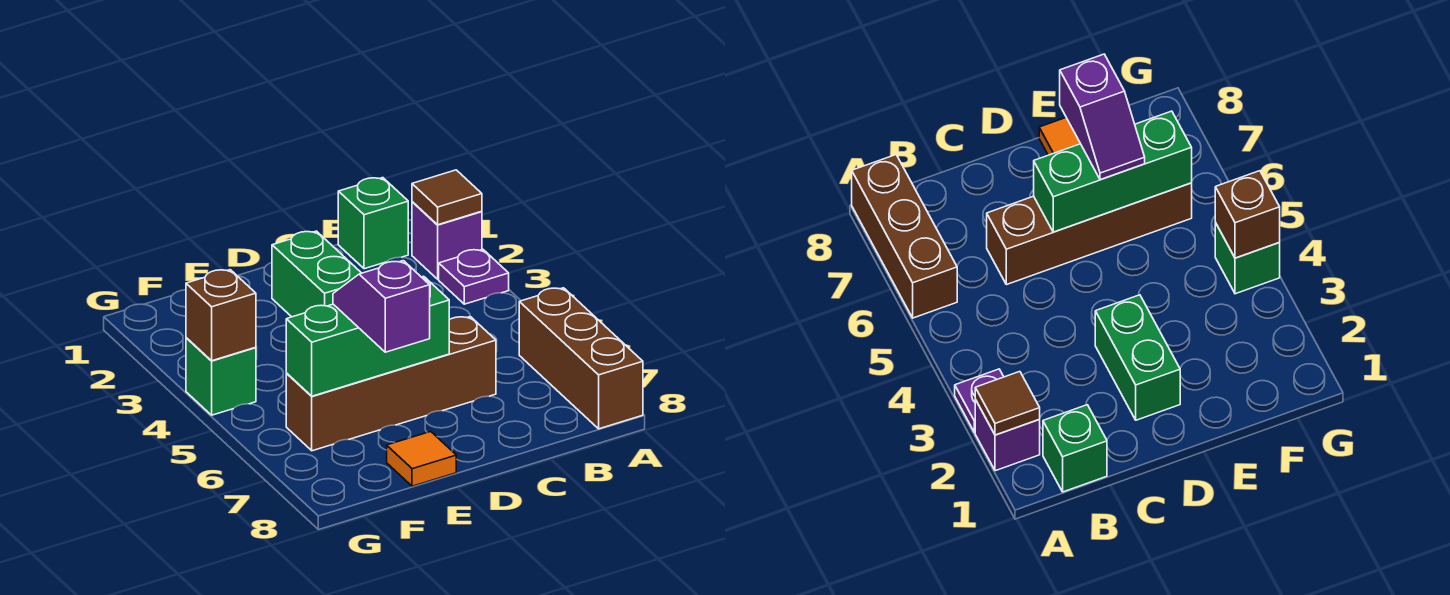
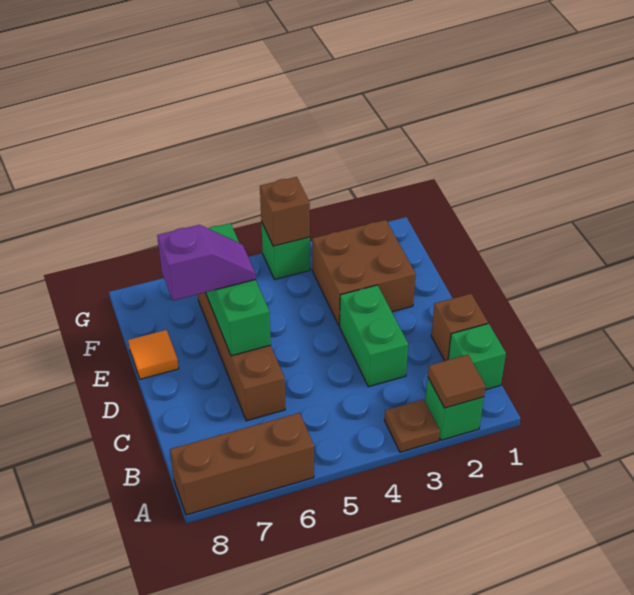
purple brick A2 level 1 -> green brick A2 level 1
purple plate A3 level 1 -> brown plate A3 level 1
none -> brown brick C1 level 1
green brick D2:D3 level 1 -> green brick C3:D3 level 1
none -> brown brick E2:F3 level 1

